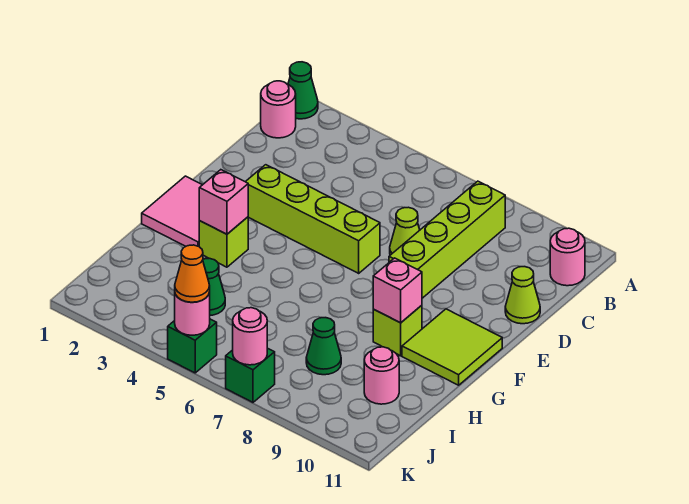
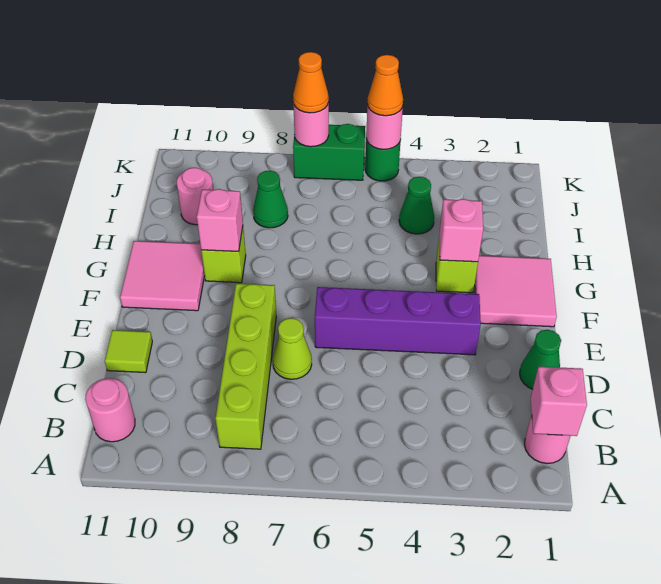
green cone A1 level 1 -> green cone D1 level 1
none -> pink brick B1 level 2
lime cone D11 level 1 -> lime tile D11 level 1
lime brick E3:E6 level 1 -> purple brick E3:E6 level 1
lime tile F10:G11 level 1 -> pink tile F10:G11 level 1
green brick K5 level 1 -> green round brick K5 level 1
green brick K7 level 1 -> green brick K6:K7 level 1
none -> orange cone K7 level 3

